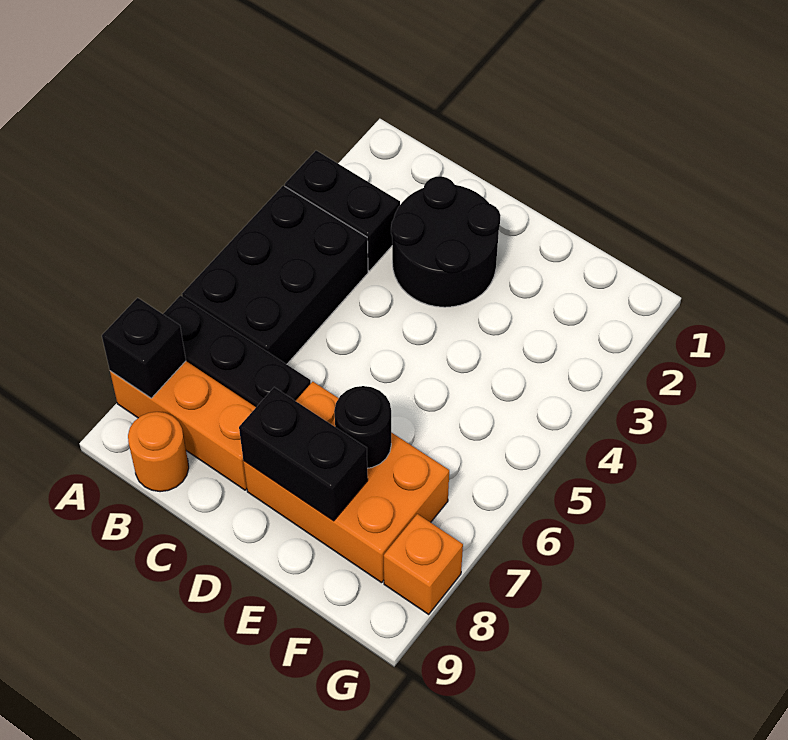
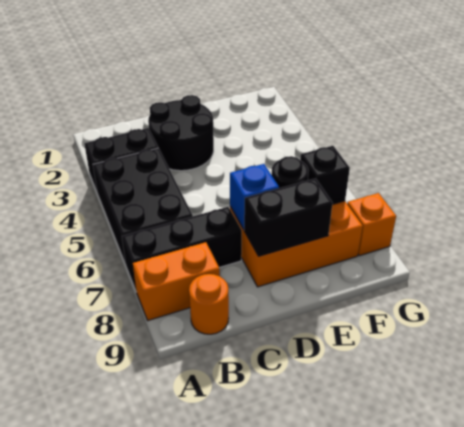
orange brick A8:C8 level 1 -> orange brick A8:B8 level 1
black brick A8 level 2 -> black brick F7 level 2
none -> blue brick D7 level 2

